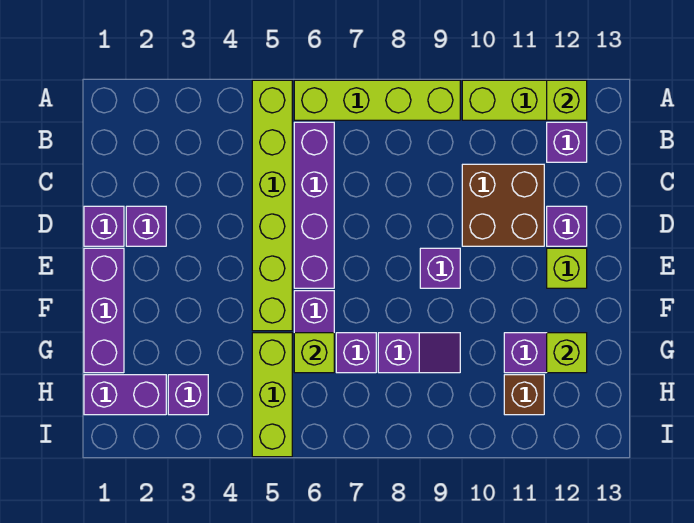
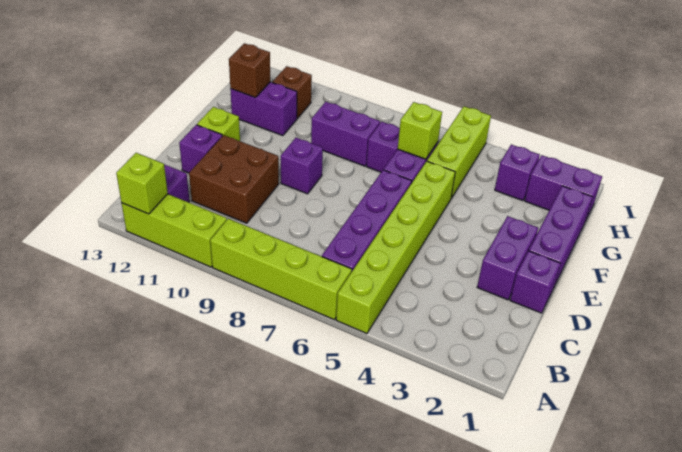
purple brick D2 level 1 -> purple brick D2:E2 level 1
purple slope G8:G9 level 1 top 8 -> purple brick G8:G9 level 1
lime brick G12 level 2 -> brown brick G12 level 2

